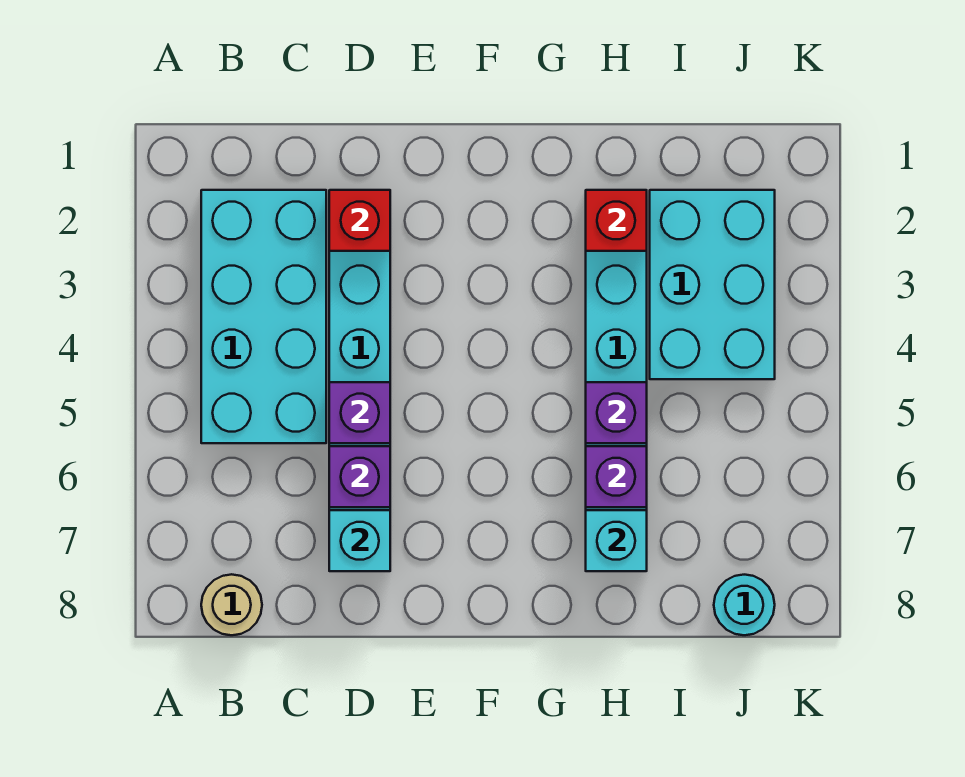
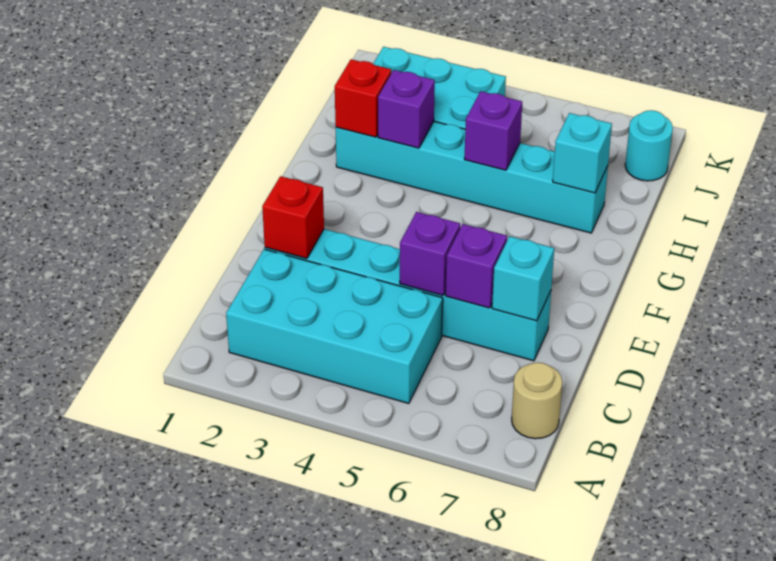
purple brick H6 level 2 -> purple brick H3 level 2

